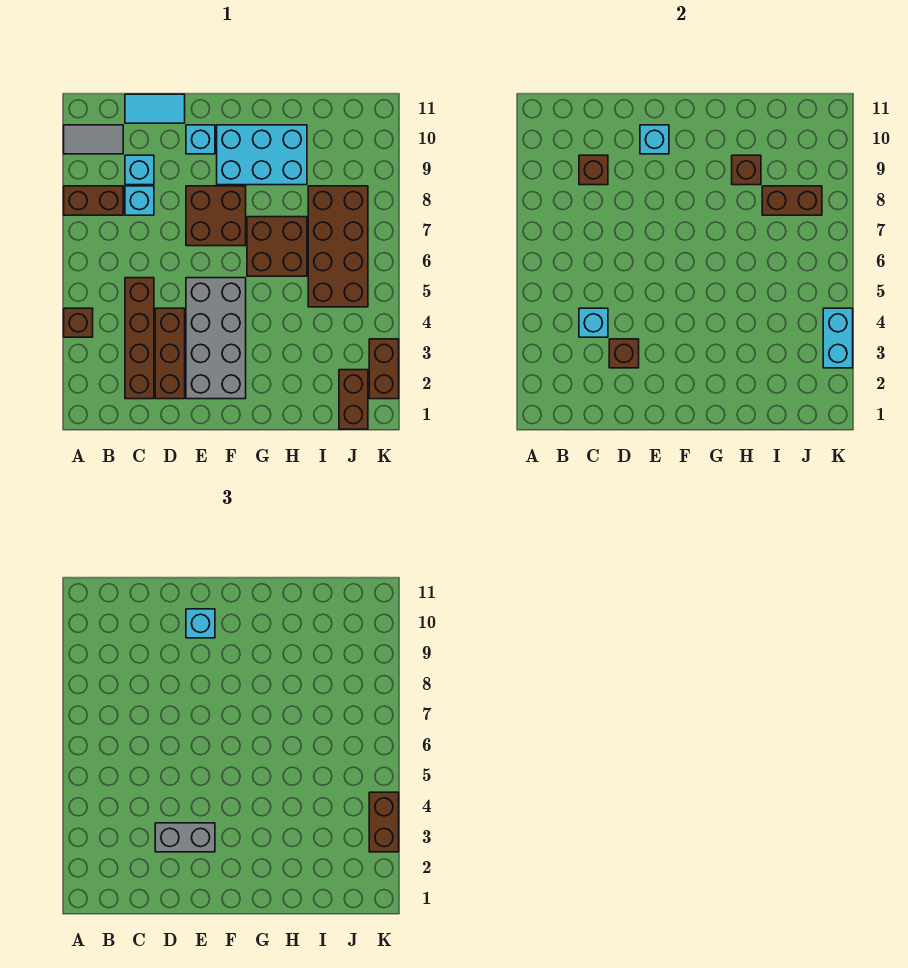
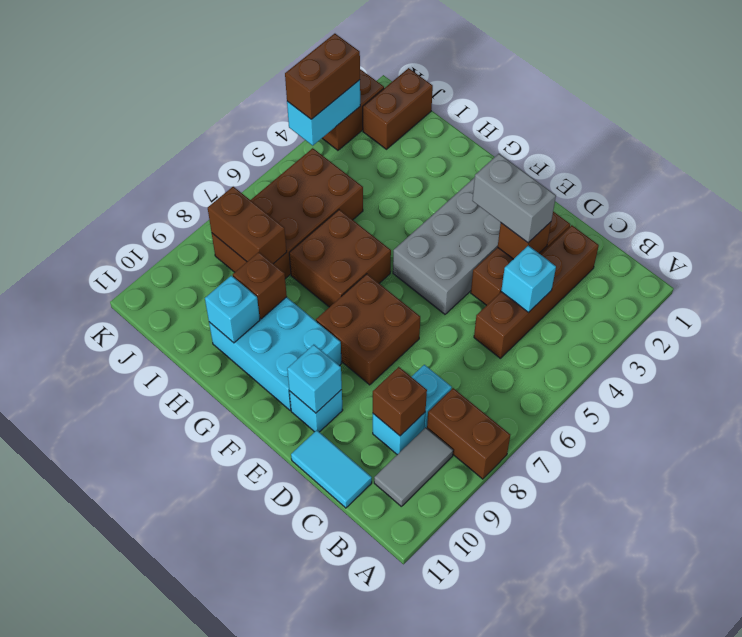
brown brick A4 level 1 -> none
grey tile A10:B10 level 1 -> grey tile B9:B10 level 1
cyan brick E10 level 3 -> cyan brick H10 level 2

